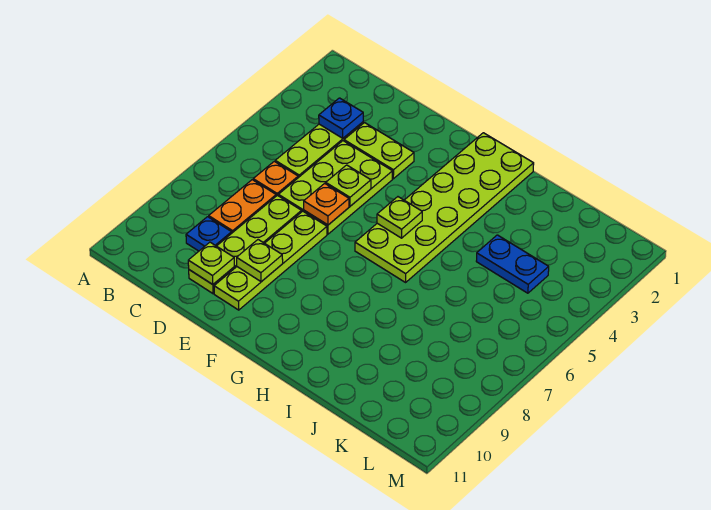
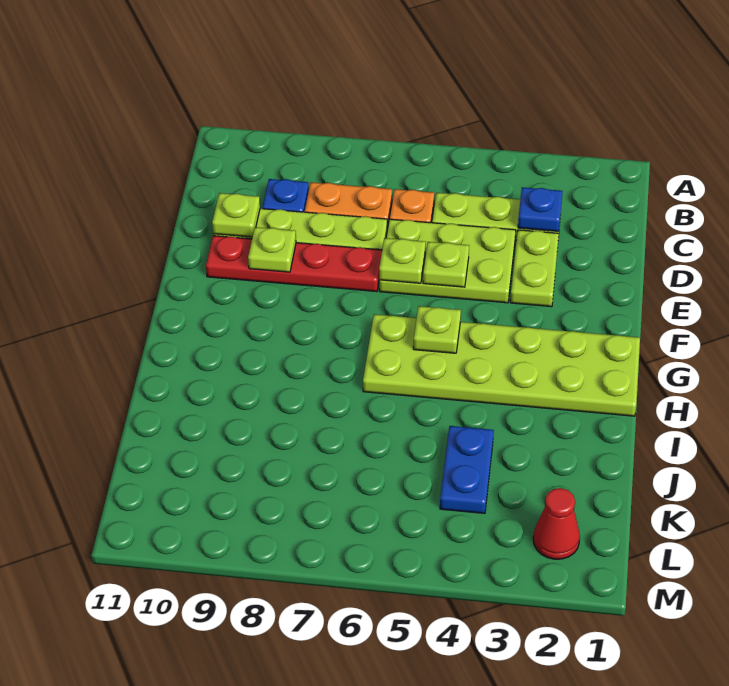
orange plate E6 level 2 -> lime plate E6 level 2
lime plate E7:E10 level 1 -> red plate E7:E10 level 1
none -> red cone L2 level 1

